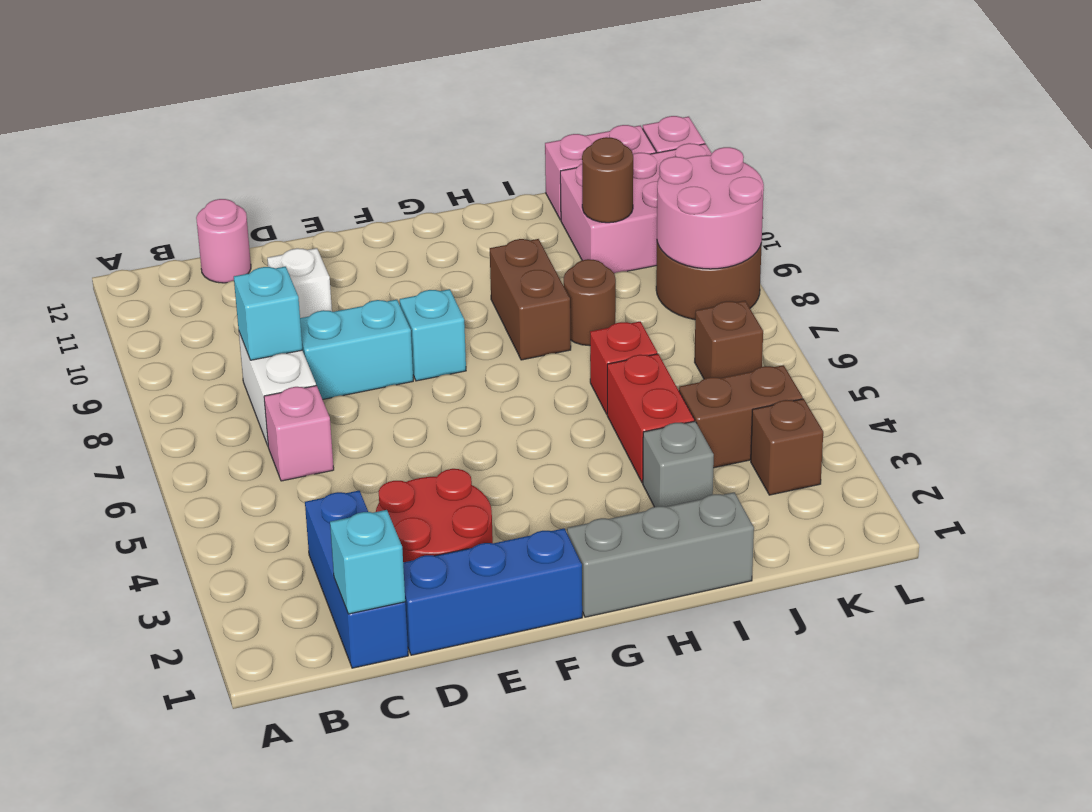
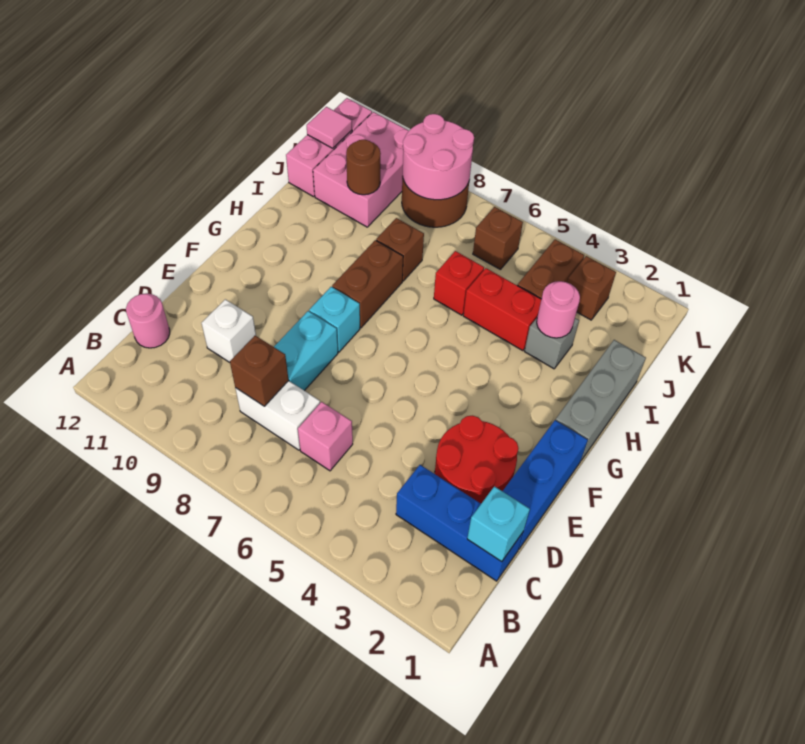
cyan brick C8 level 2 -> brown brick C8 level 2
brown brick H8:H9 level 1 -> brown brick G8:H8 level 1
none -> pink round brick I3 level 2
brown round brick I8 level 1 -> brown brick I8 level 1
none -> pink tile K12 level 2

